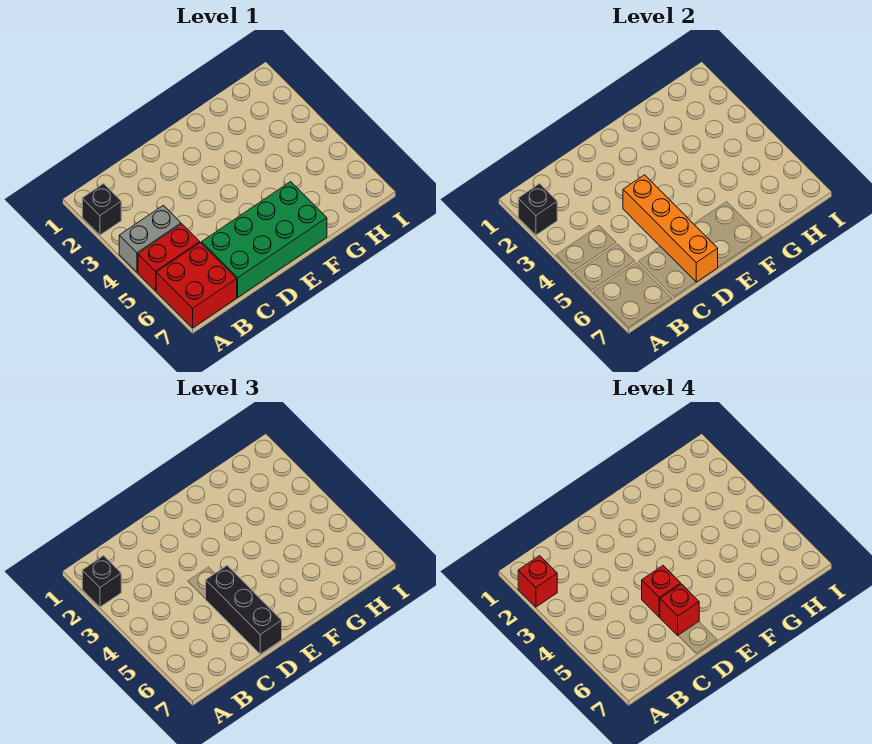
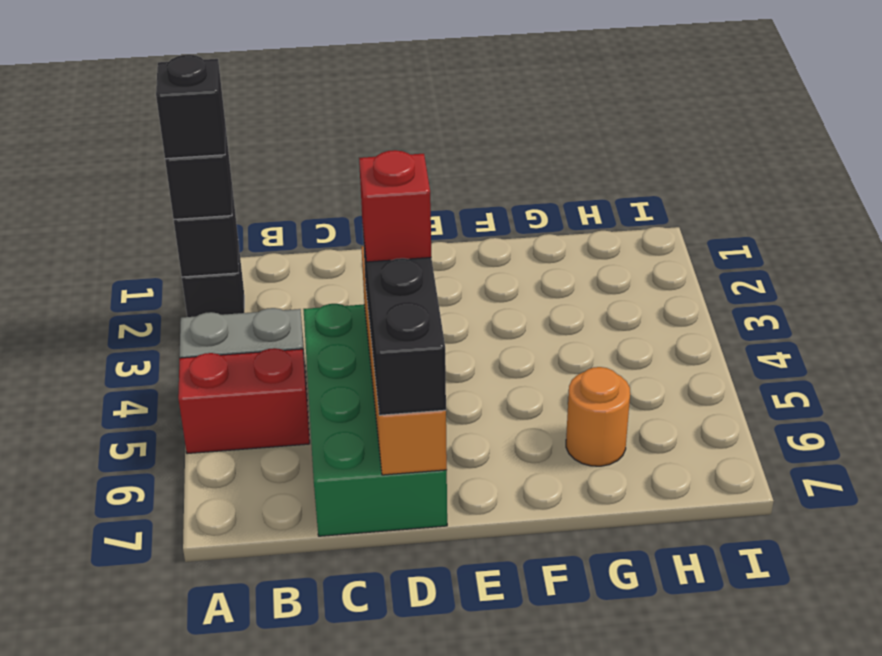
red brick A2 level 4 -> black brick A2 level 4
red brick A6:B7 level 1 -> none
green brick C6:F7 level 1 -> green brick C4:D7 level 1
red brick D6 level 4 -> none
none -> orange round brick G6 level 1

